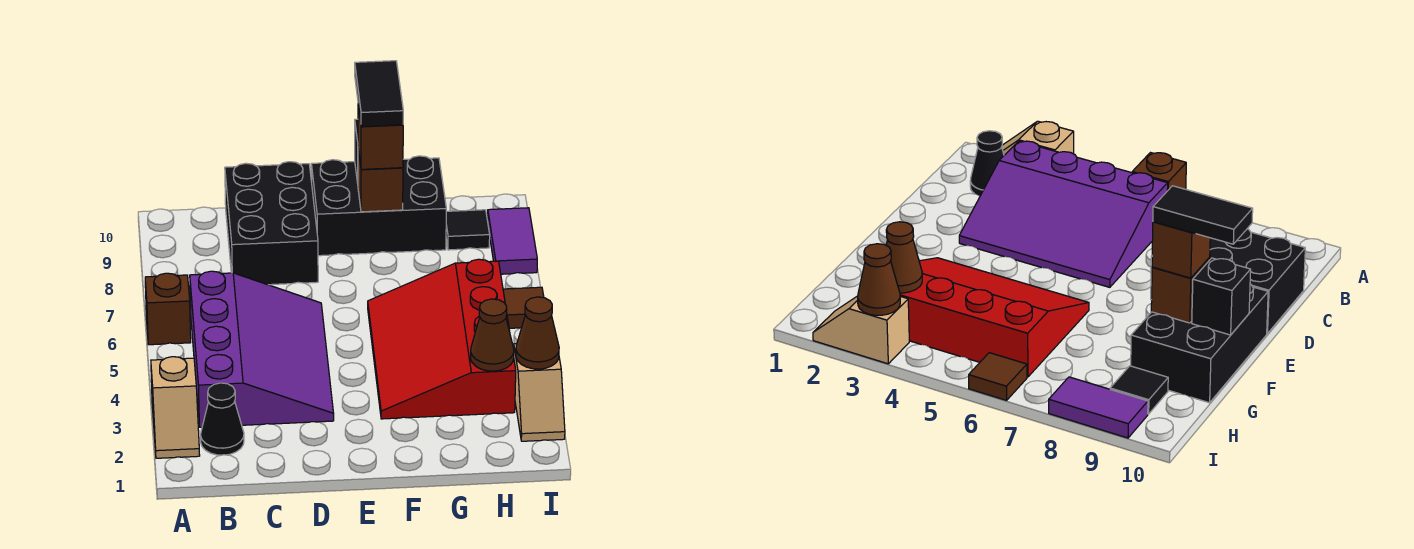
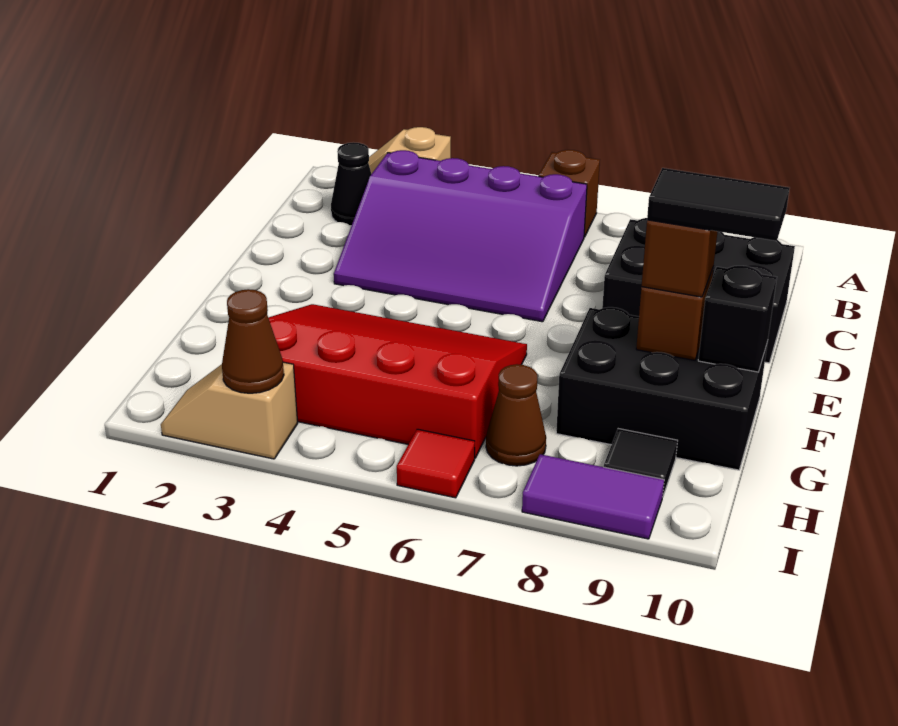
black brick E9:G10 level 1 -> black brick F8:G10 level 1
brown cone H3 level 2 -> brown cone H7 level 1
brown tile I6 level 1 -> red tile I6 level 1

